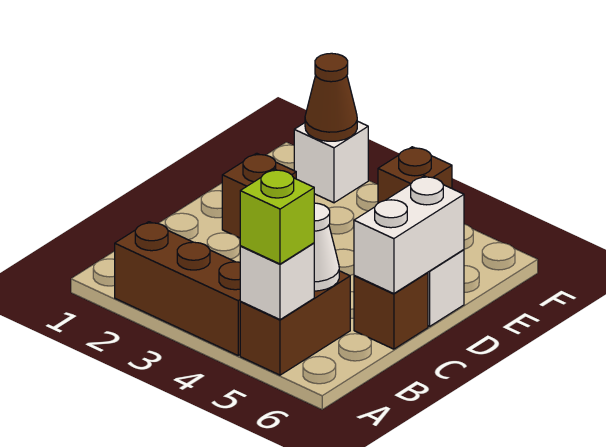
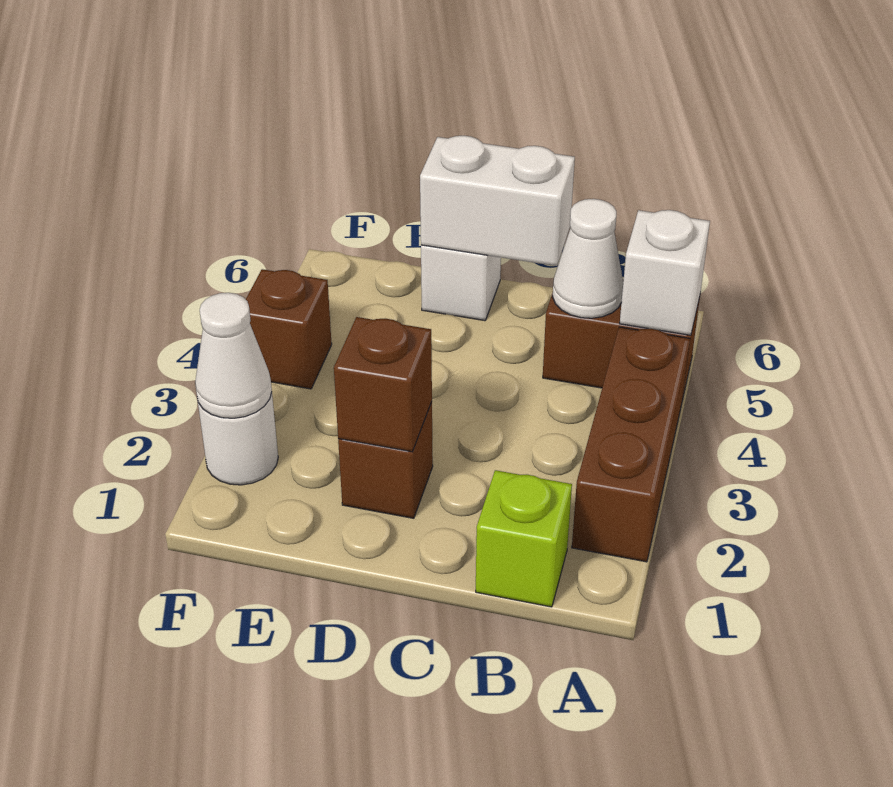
lime brick A5 level 3 -> lime brick B1 level 1
brown brick C6 level 1 -> brown brick D2 level 2
white brick F2 level 1 -> white round brick F2 level 1
brown cone F2 level 2 -> white cone F2 level 2

